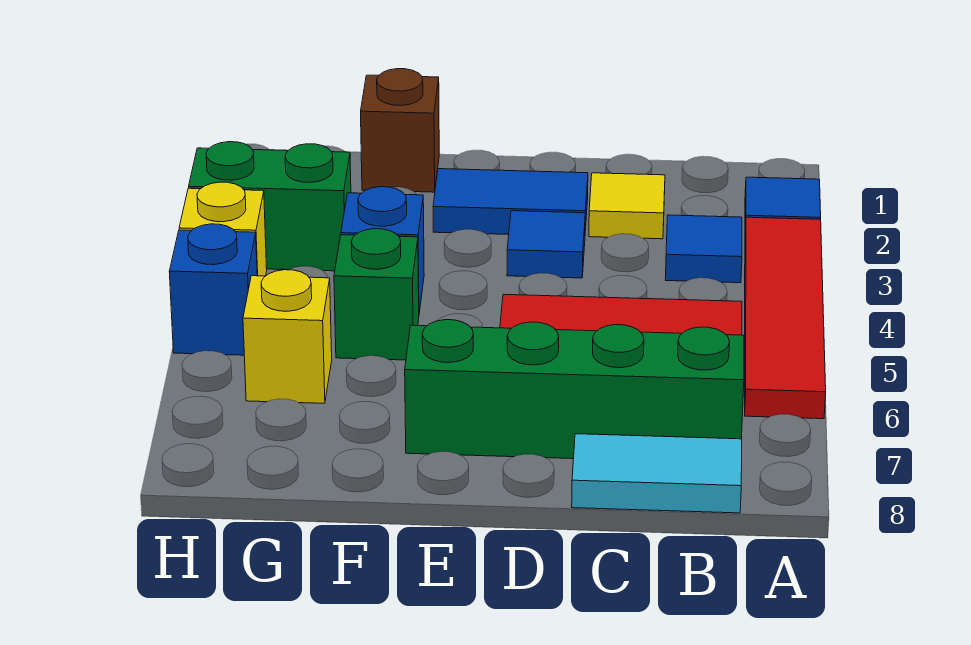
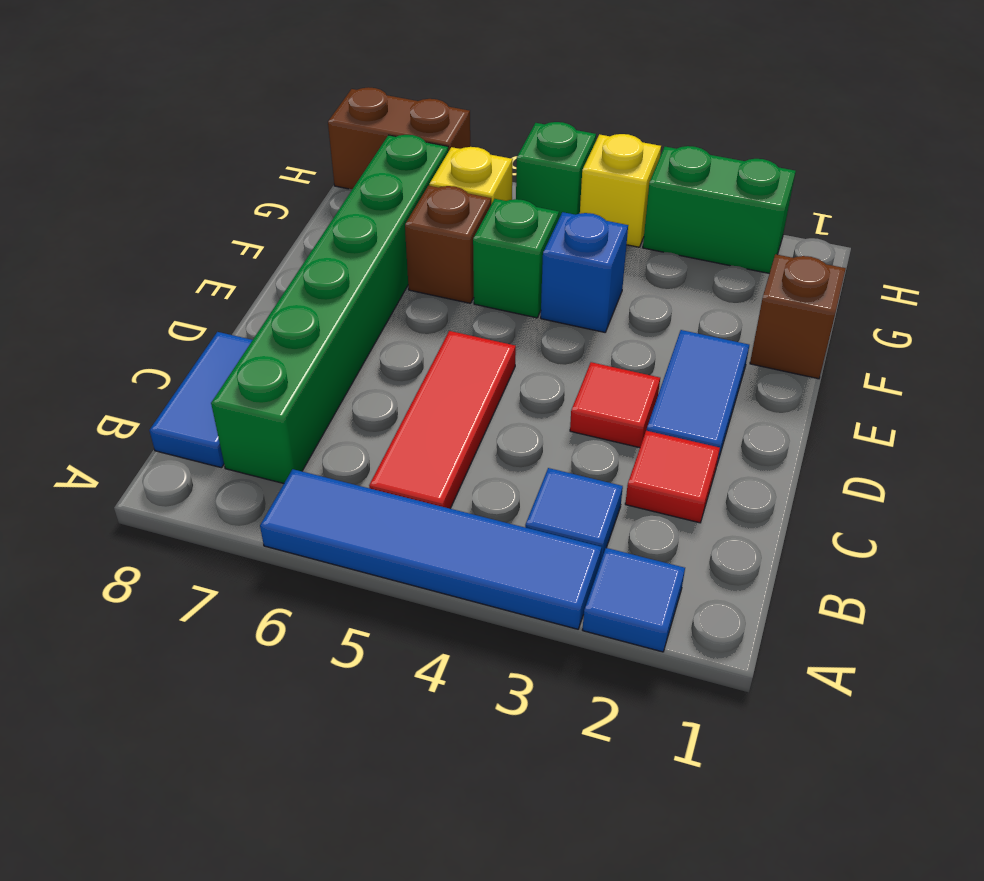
red tile A3:A6 level 1 -> blue tile A3:A6 level 1
green brick B7:E7 level 1 -> green brick B7:G7 level 1
cyan tile B8:C8 level 1 -> blue tile B8:C8 level 1
yellow tile C2 level 1 -> red tile C2 level 1
blue tile D3 level 1 -> red tile D3 level 1
none -> brown brick F6 level 1
green brick G3:H3 level 1 -> green brick H2:H3 level 1
blue brick H5 level 1 -> green brick H5 level 1
none -> brown brick H7:H8 level 1

